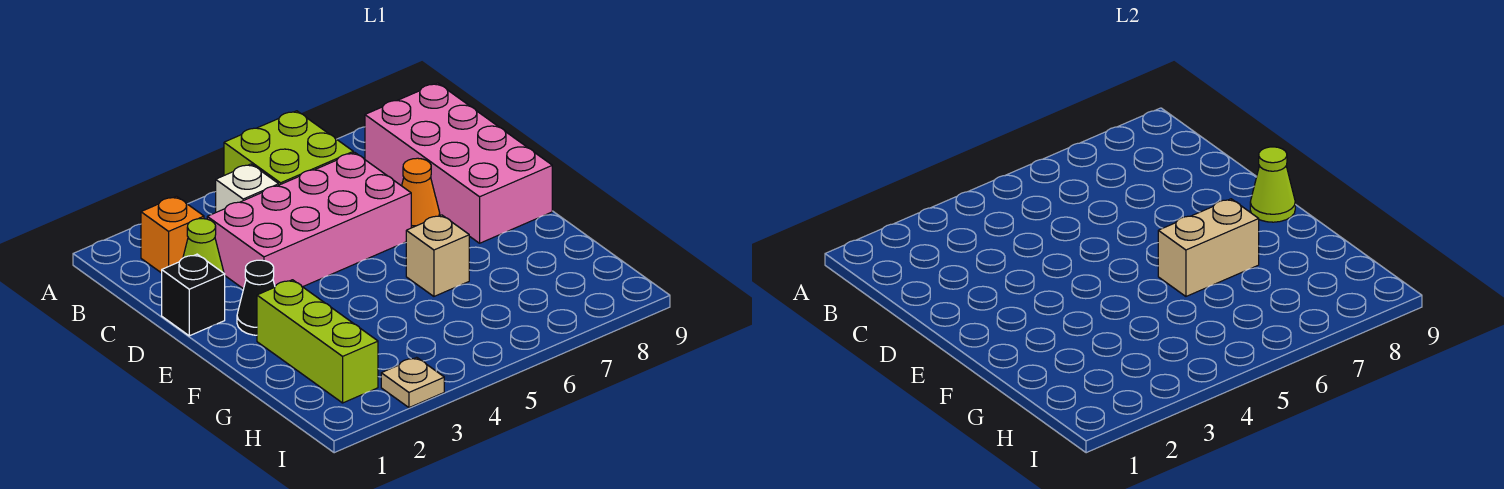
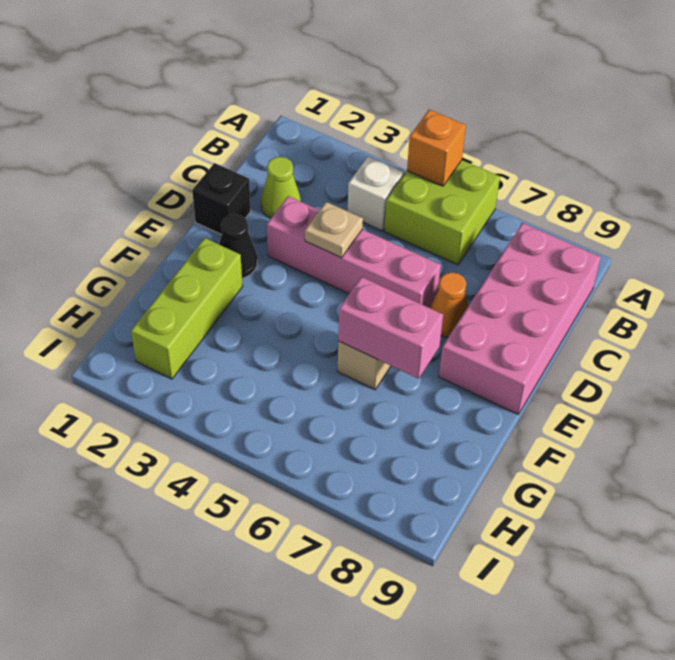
orange brick B2 level 1 -> orange brick A5 level 2
pink brick C3:D6 level 1 -> pink brick D3:D6 level 1
lime cone E9 level 2 -> none
tan brick F6:F7 level 2 -> pink brick F6:F7 level 2
tan plate I3 level 1 -> tan plate D4 level 2

